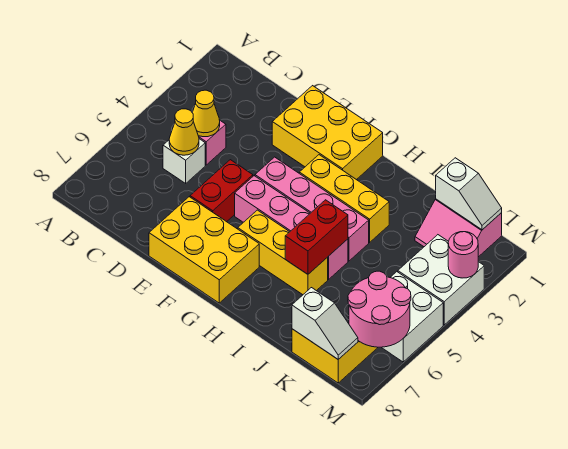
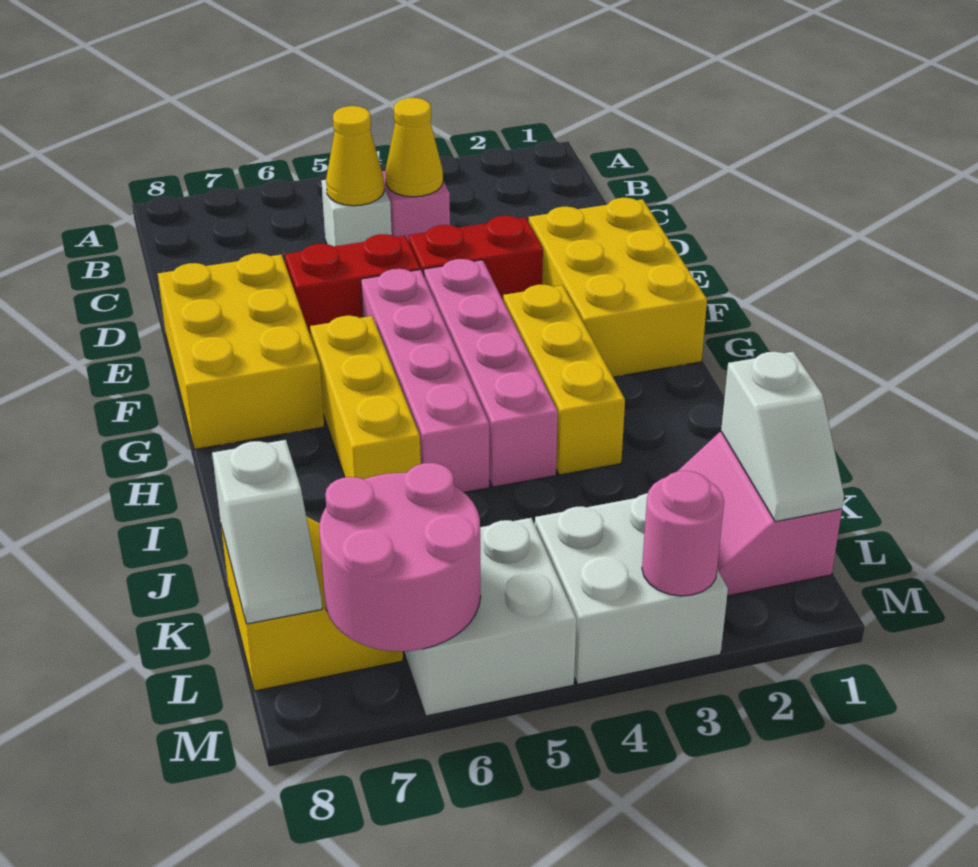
red brick I5:I6 level 2 -> red brick E3:E4 level 1

